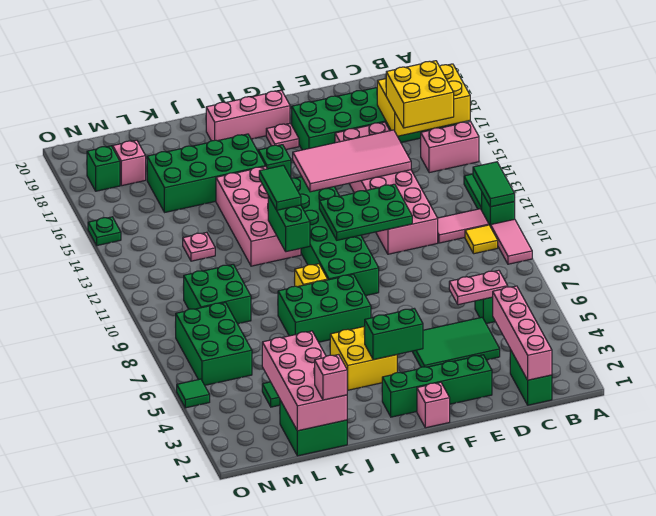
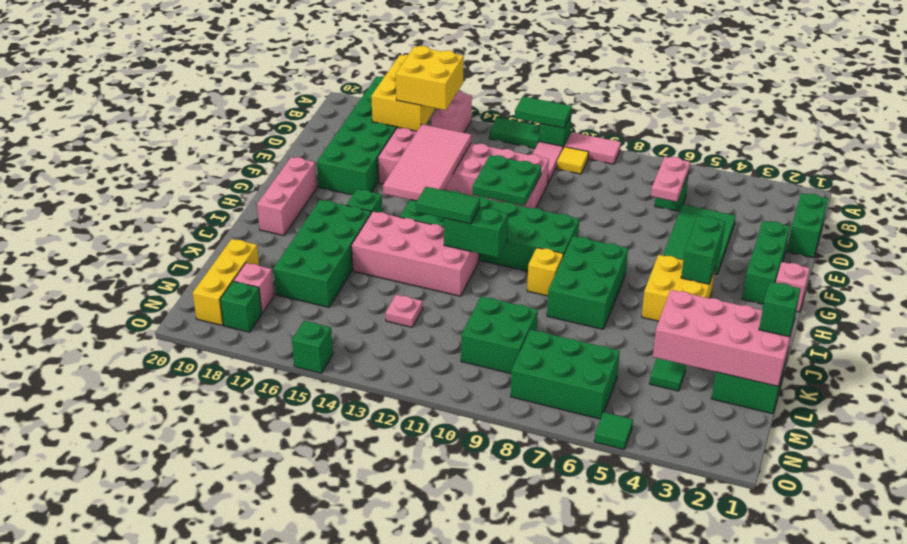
green brick C1:C2 level 1 -> green brick C1:D1 level 1
pink brick C1:C4 level 2 -> none
green brick E2:H2 level 1 -> green brick E2:G2 level 1
green plate E11:G12 level 2 -> green plate E11:F12 level 2
pink plate G18 level 1 -> none
pink brick K1 level 3 -> green brick K1 level 3
none -> yellow brick L19:N19 level 1
green plate O15 level 1 -> green brick O15 level 1

